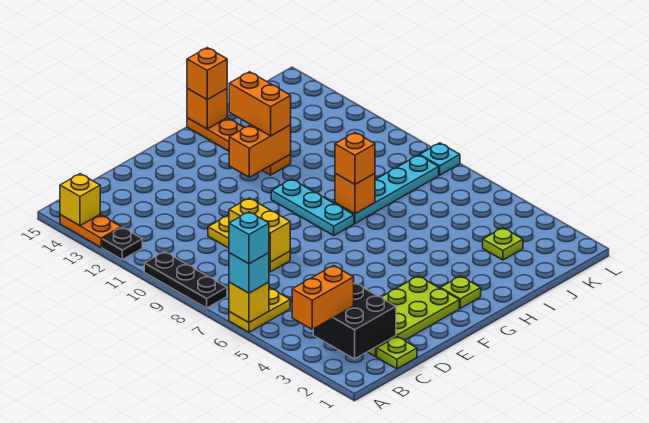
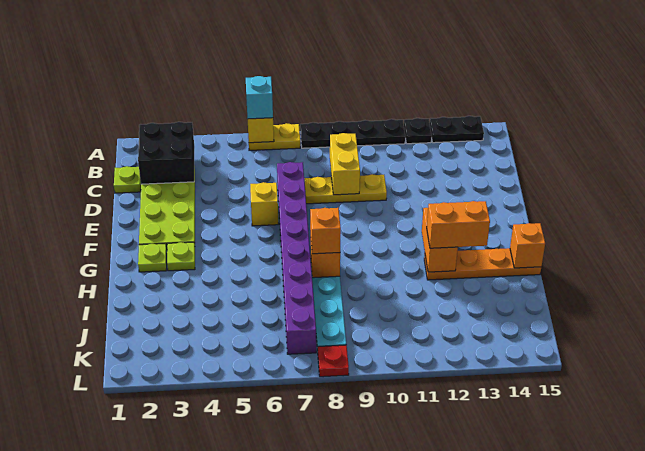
orange brick A3:B3 level 3 -> none
yellow plate A6:B6 level 1 -> yellow plate A6:A7 level 1
cyan brick A6 level 4 -> none
black plate A8:A10 level 1 -> black plate A8:A11 level 1
orange plate A13:A14 level 1 -> black plate A13:A14 level 1
yellow brick A14 level 2 -> yellow brick E6 level 1
none -> purple brick D7:K7 level 1
yellow brick D8:D9 level 2 -> yellow brick C9:D9 level 2
cyan plate G8:G10 level 1 -> none
orange brick H15 level 3 -> none
lime plate J3 level 1 -> lime plate G3 level 1
cyan plate L8 level 1 -> red plate L8 level 1

